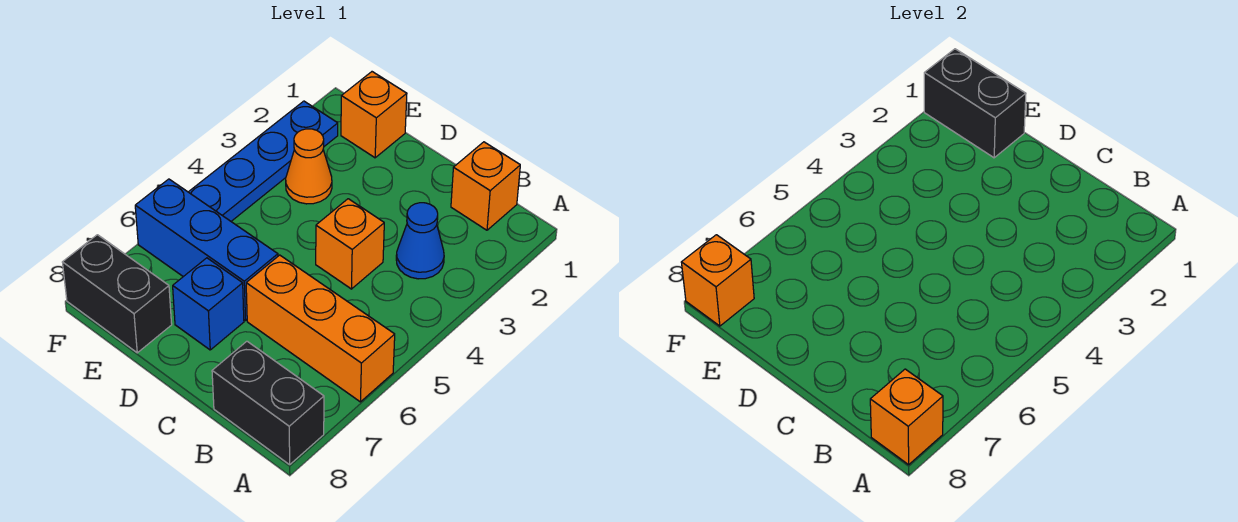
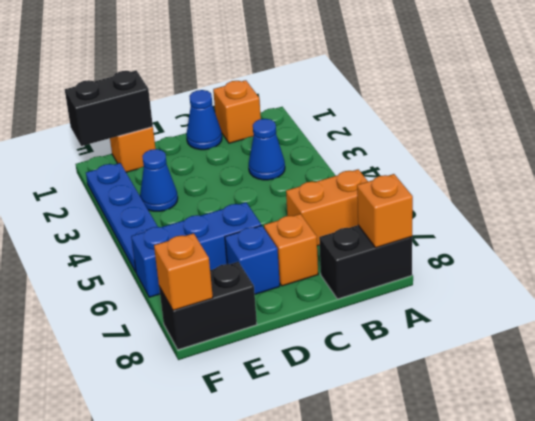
orange brick A6:C6 level 1 -> orange brick A6:B6 level 1
none -> blue cone C1 level 1
orange brick C4 level 1 -> orange brick C7 level 1
orange cone E3 level 1 -> blue cone E3 level 1

